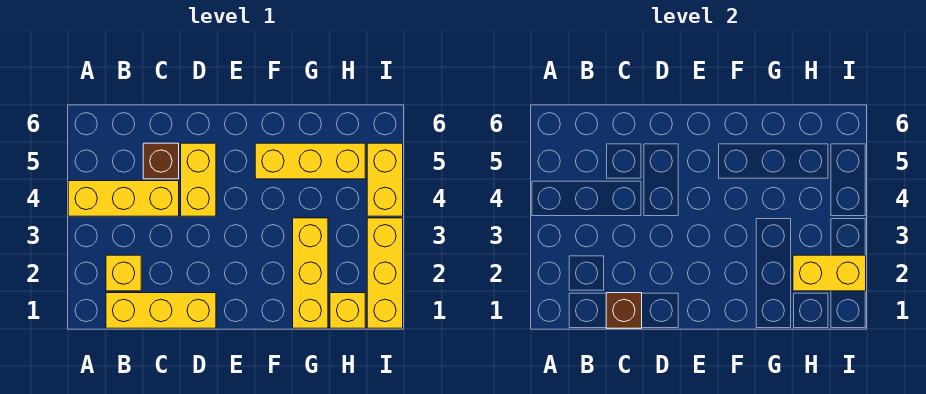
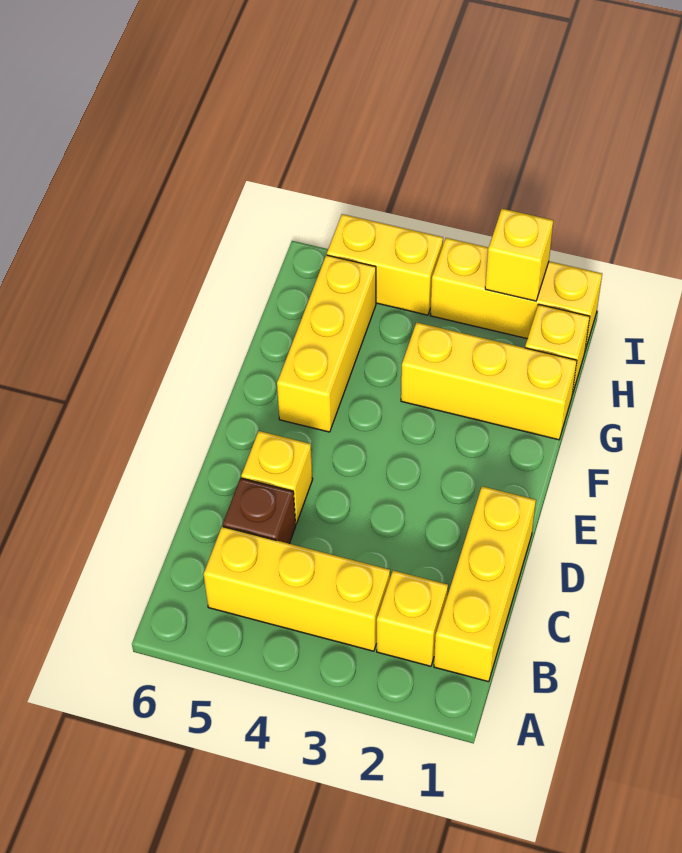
yellow brick A4:C4 level 1 -> yellow brick B3:B5 level 1
brown brick C1 level 2 -> none
yellow brick D4:D5 level 1 -> yellow brick D5 level 1
yellow brick H2:I2 level 2 -> yellow brick I2 level 2

